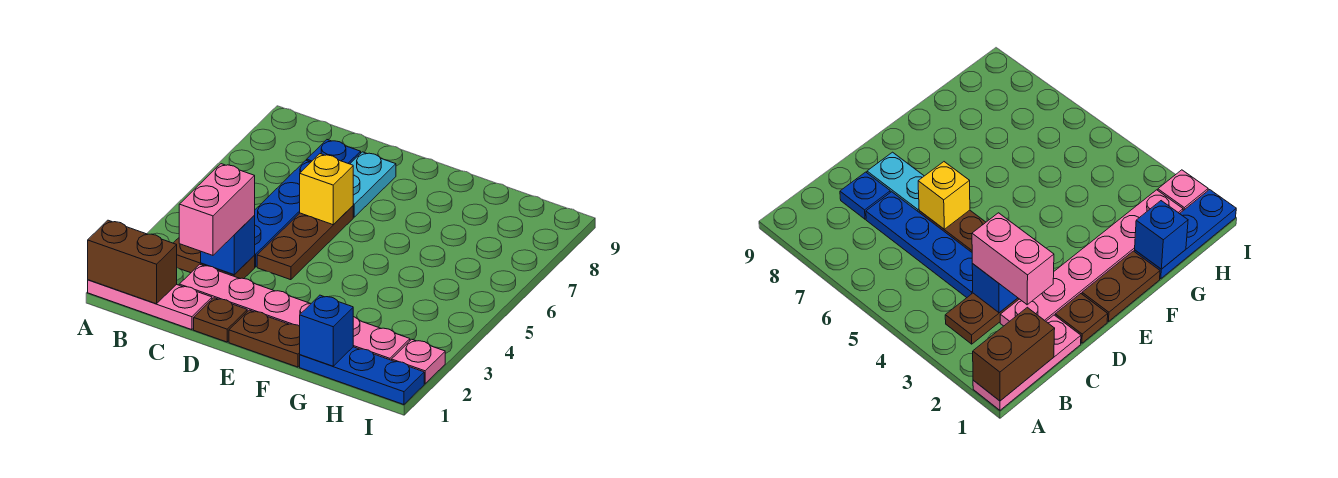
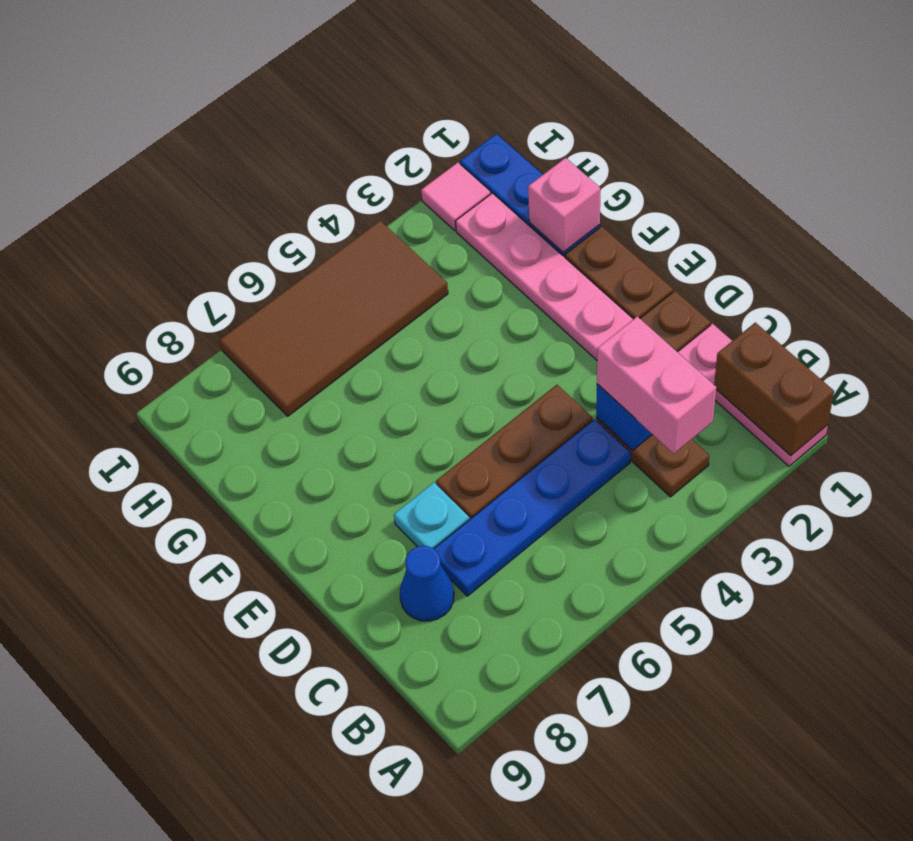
pink brick C2:C3 level 3 -> pink brick B3:C3 level 3
blue plate C8 level 1 -> blue cone C8 level 1
yellow brick D6 level 2 -> none
cyan plate D7:D8 level 1 -> cyan plate D7 level 1
blue brick G1 level 2 -> pink brick G1 level 2
none -> brown tile H4:I7 level 1
pink plate I2 level 1 -> pink tile I2 level 1

